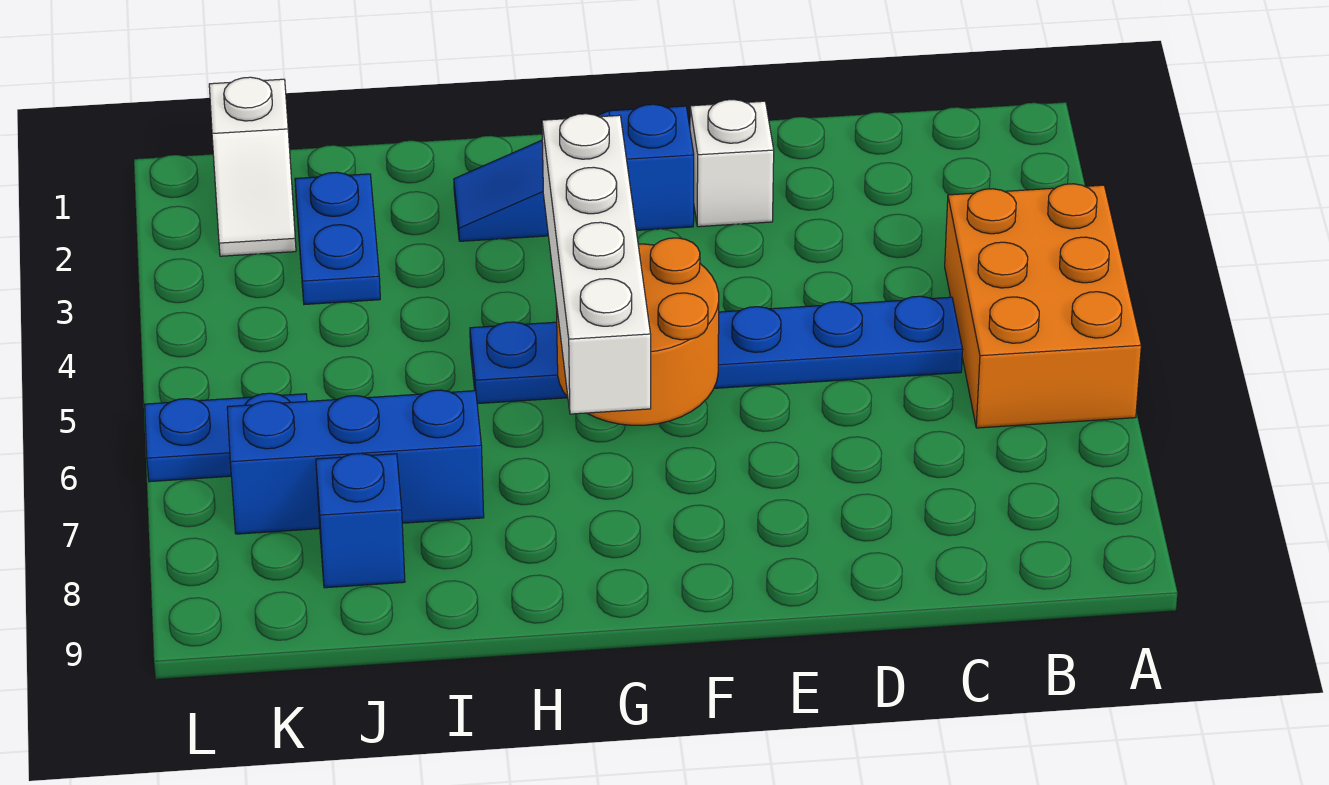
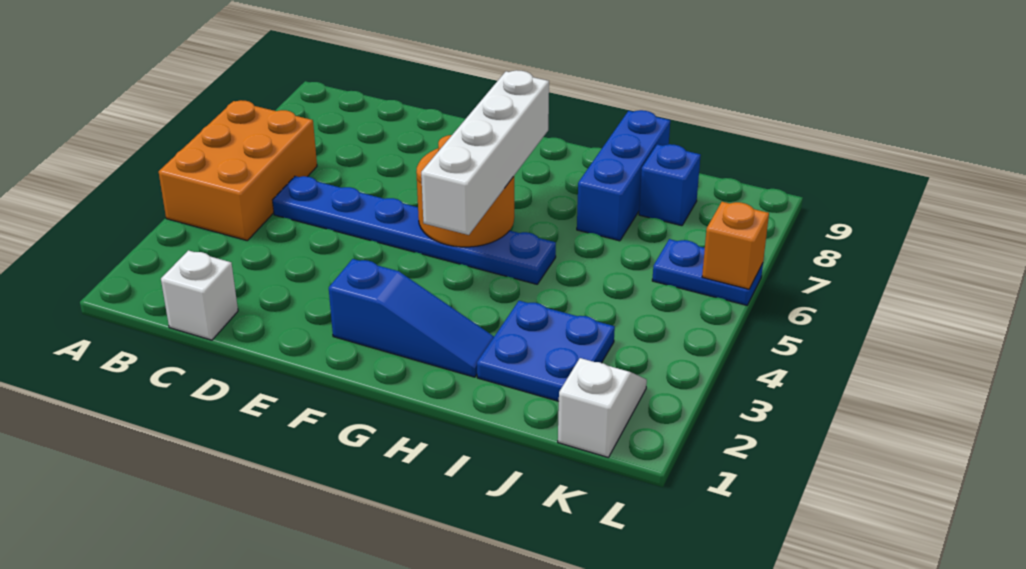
white brick E2 level 1 -> white brick C1 level 1
blue brick I7:K7 level 1 -> blue brick I7:I9 level 1
blue plate J2:J3 level 1 -> blue plate I2:J3 level 1
none -> orange brick L6 level 2

